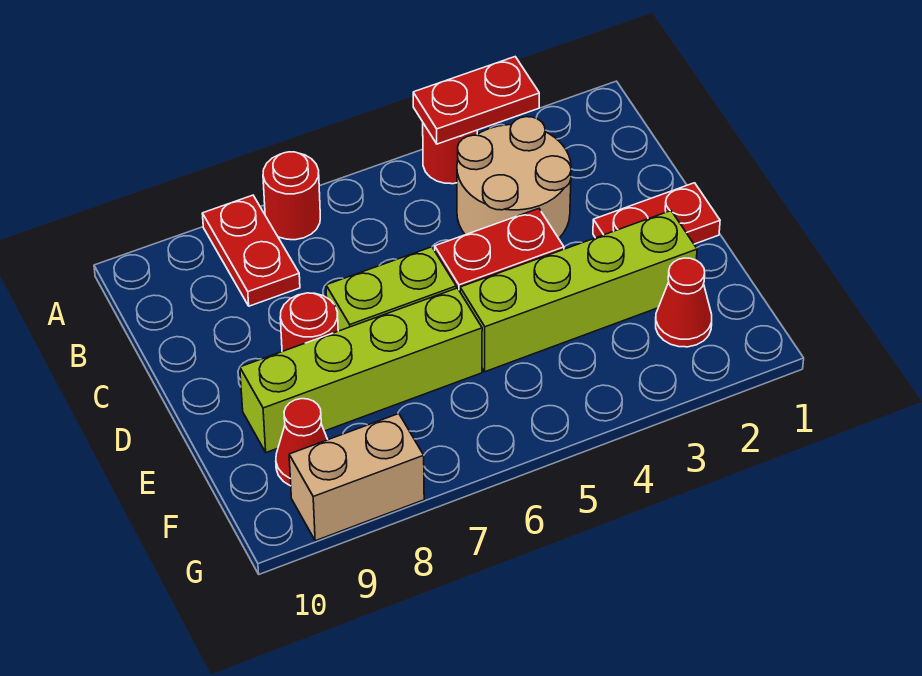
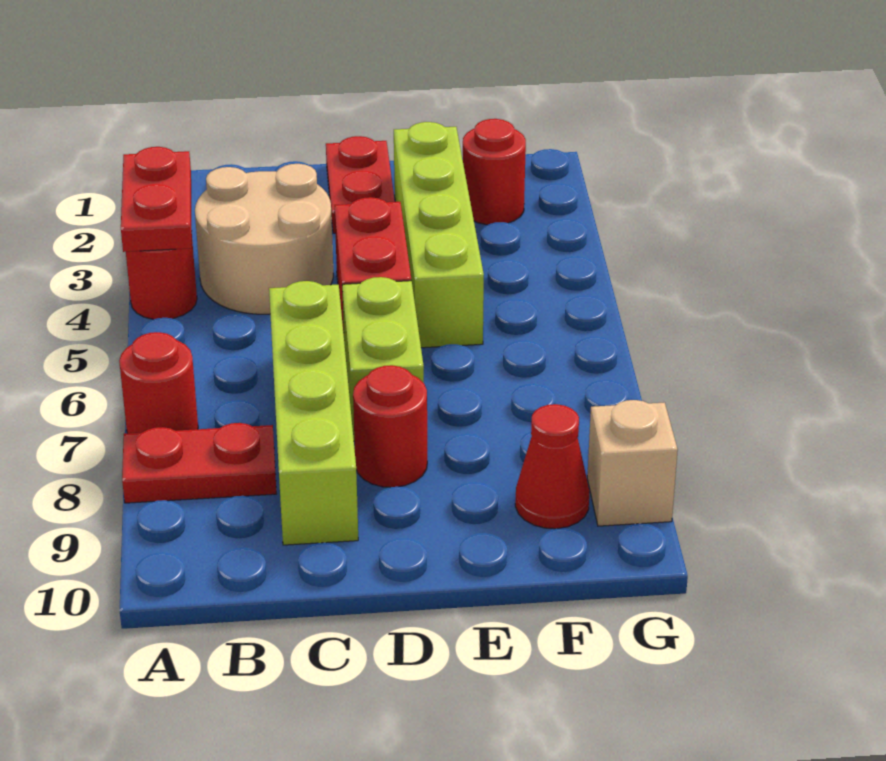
lime brick E6:E9 level 1 -> lime brick C6:C9 level 1
red cone F2 level 1 -> red round brick F2 level 1
tan brick G8:G9 level 1 -> tan brick G9 level 1

